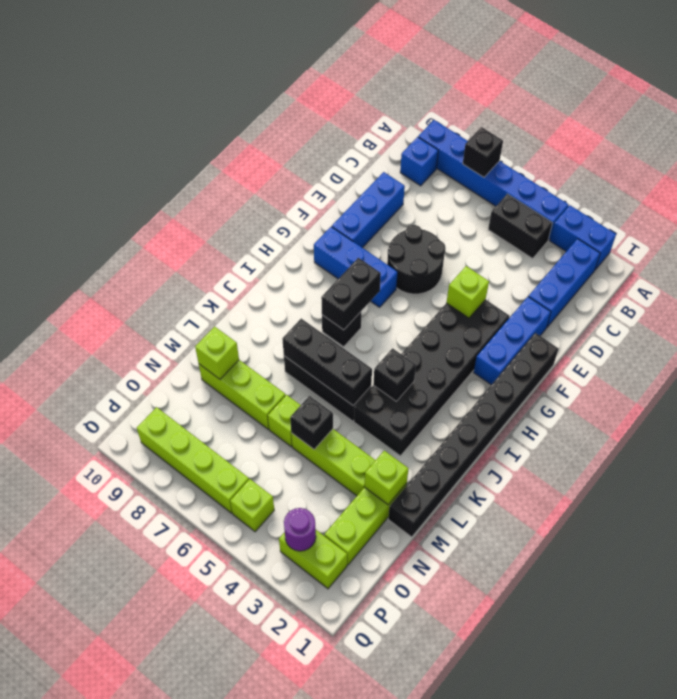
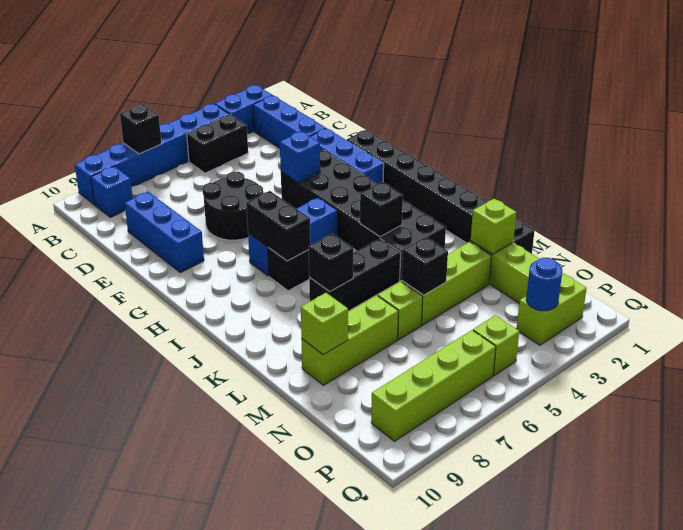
lime brick F4 level 2 -> blue brick F4 level 2
blue brick G7:G9 level 1 -> blue brick H5:H7 level 1
black brick K5:K7 level 2 -> black brick K7 level 2
purple round brick P3 level 2 -> blue round brick P3 level 2

